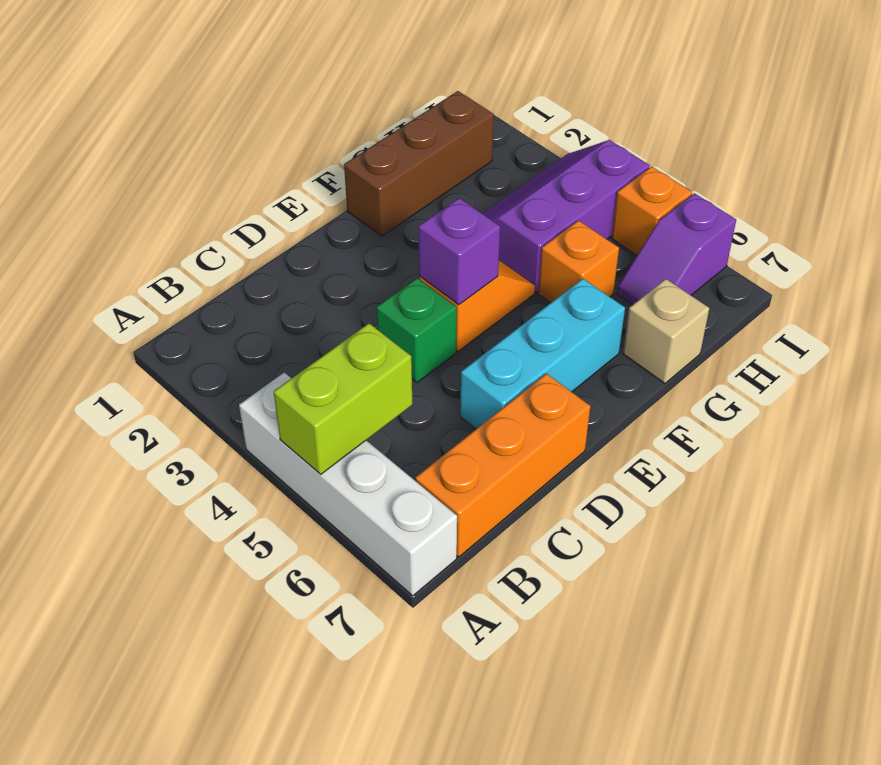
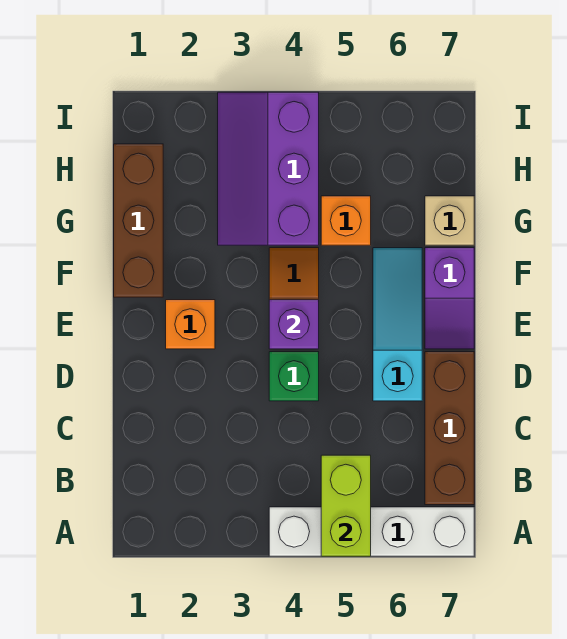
orange brick B7:D7 level 1 -> brown brick B7:D7 level 1
cyan brick D6:F6 level 1 -> cyan slope D6:F6 level 1 top D
purple slope H6:I6 level 1 top I -> purple slope E7:F7 level 1 top F
orange brick I5 level 1 -> orange brick E2 level 1

